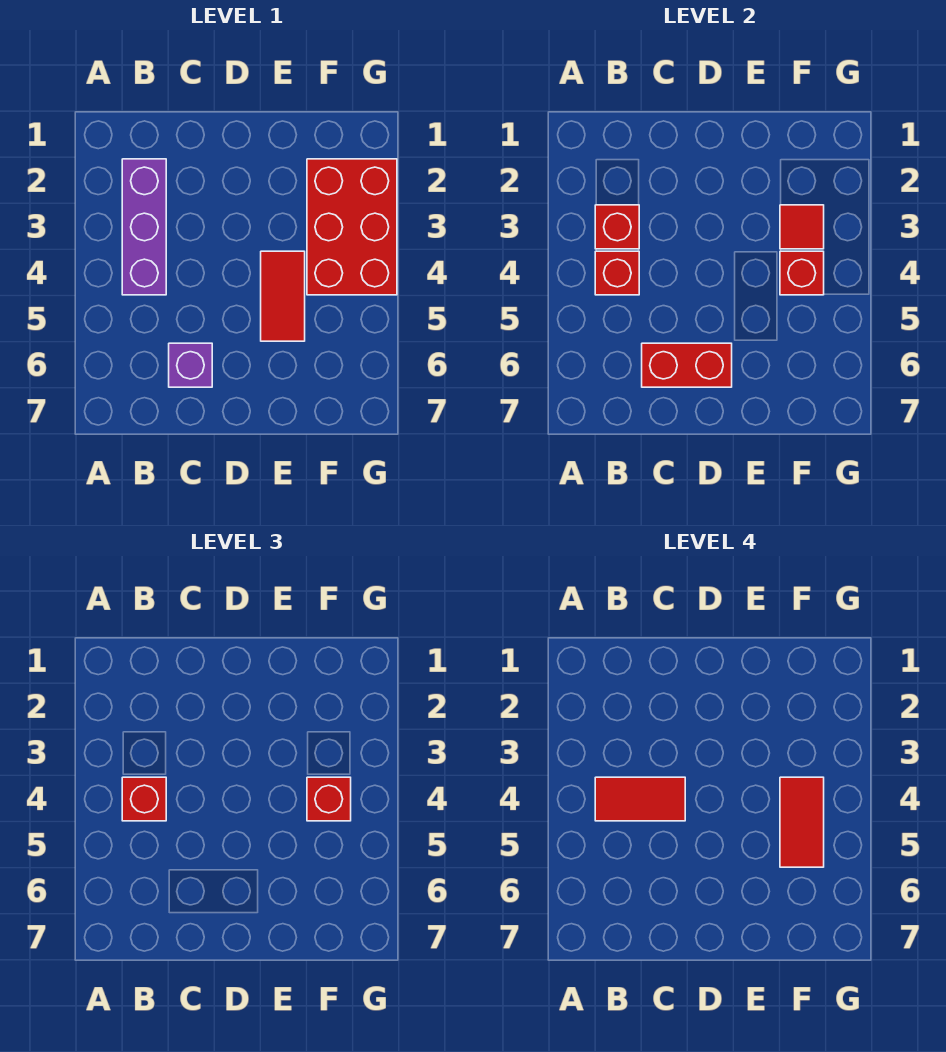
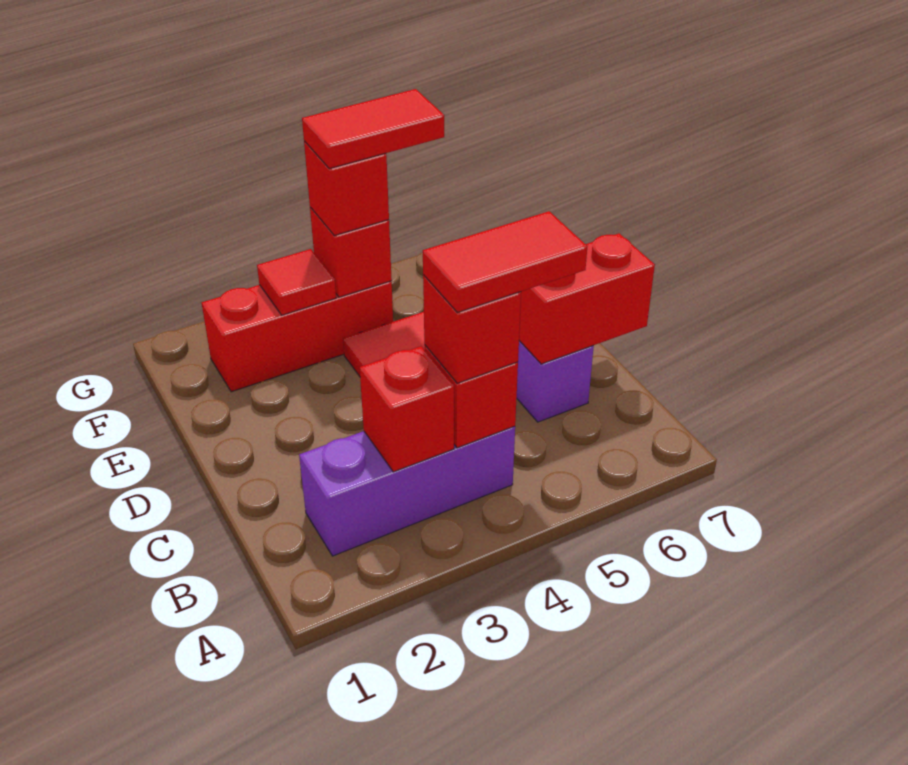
red tile B4:C4 level 4 -> red tile B4:B5 level 4
red brick C6:D6 level 2 -> red brick C6:C7 level 2
red brick F2:G4 level 1 -> red brick F2:F4 level 1

